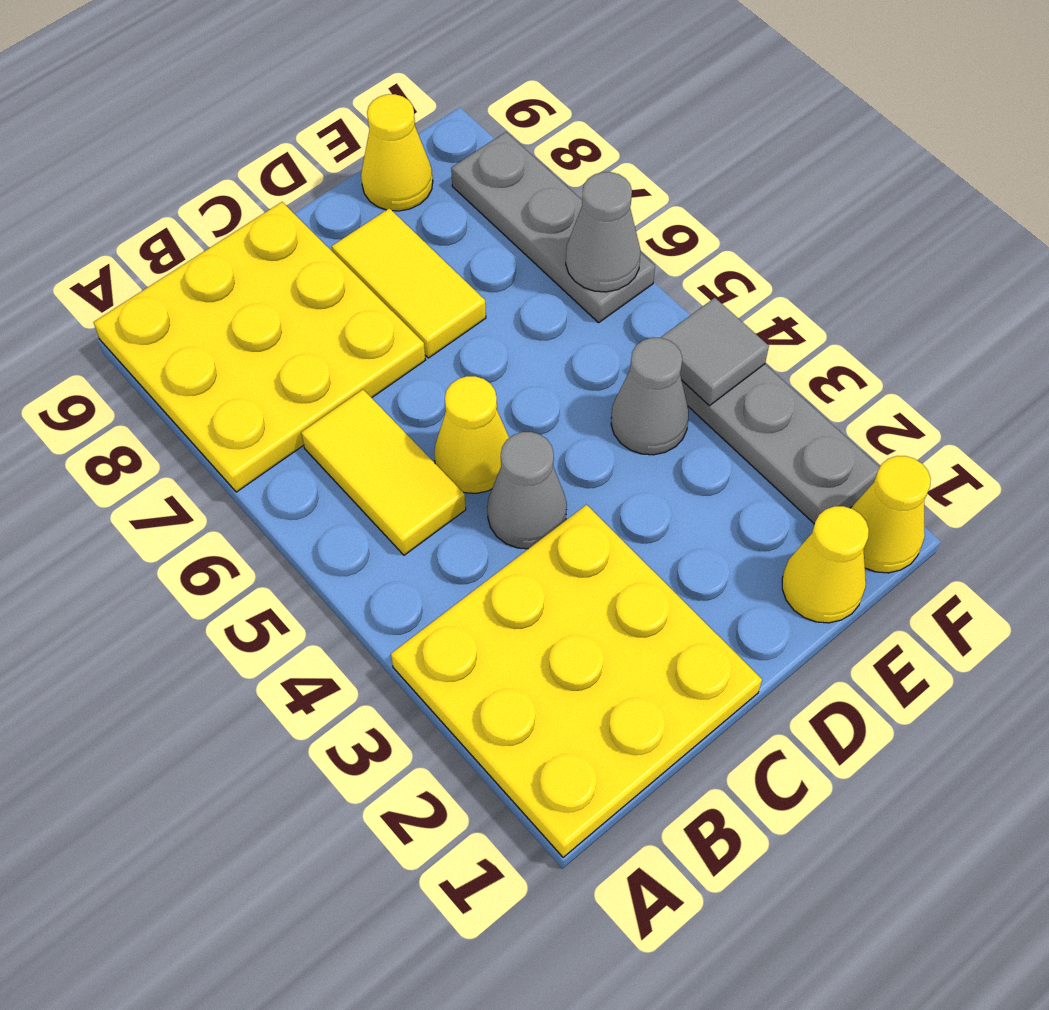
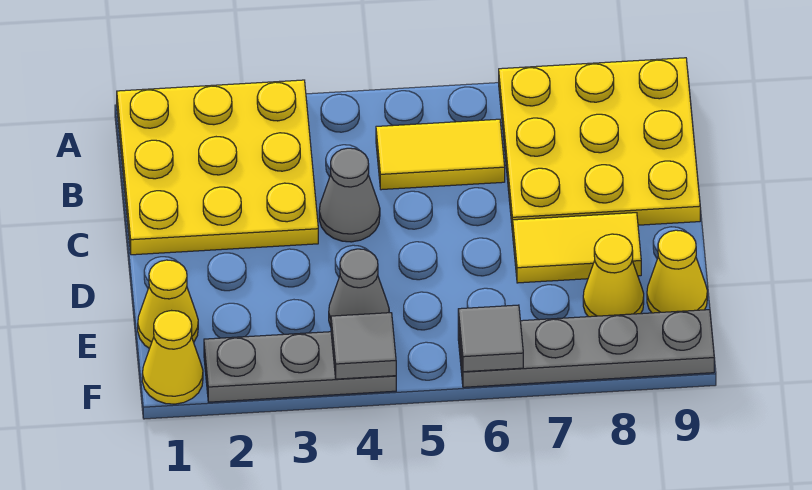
yellow cone C5 level 1 -> yellow cone E8 level 1
grey plate F6:F8 level 1 -> grey plate F6:F9 level 1
grey cone F6 level 2 -> grey tile F6 level 2

